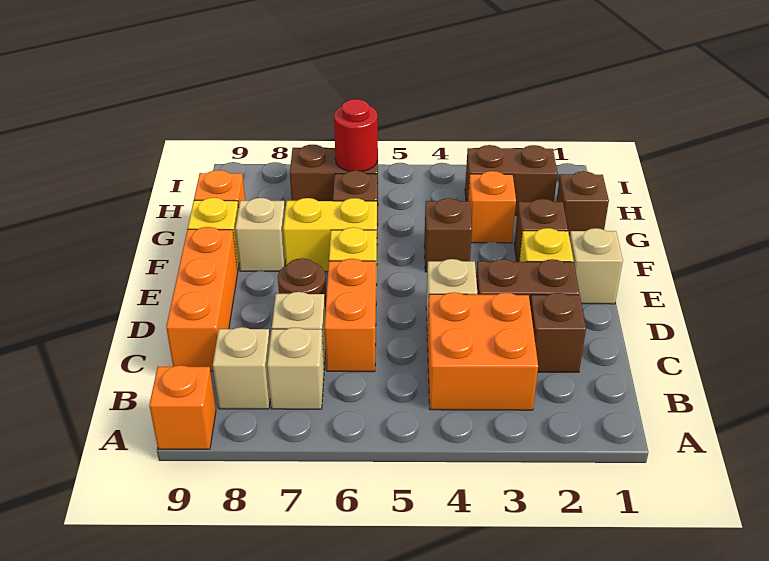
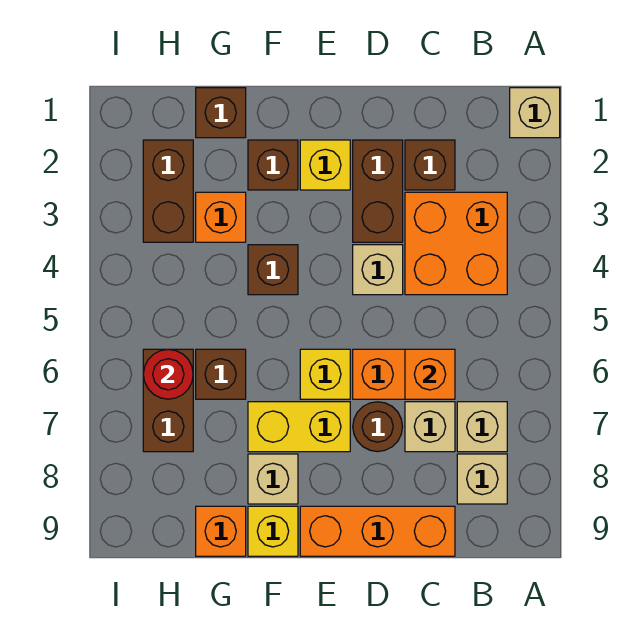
orange brick A9 level 1 -> orange brick C6 level 2
tan brick E1 level 1 -> tan brick A1 level 1
yellow brick F6:F7 level 1 -> yellow brick E7:F7 level 1

